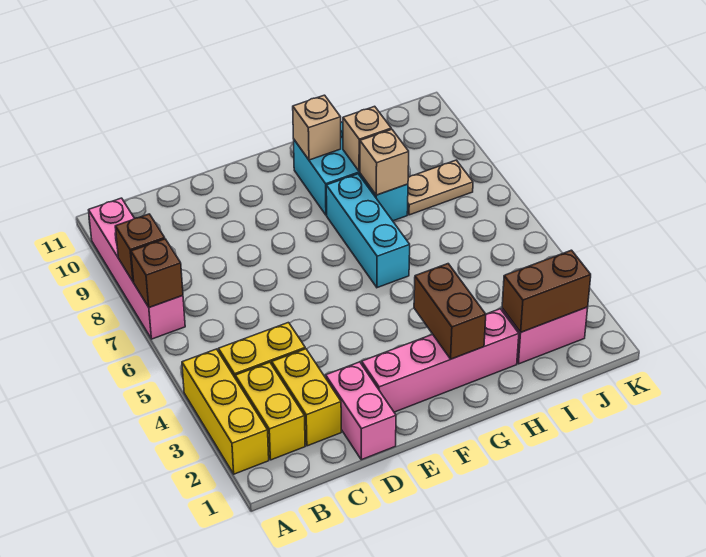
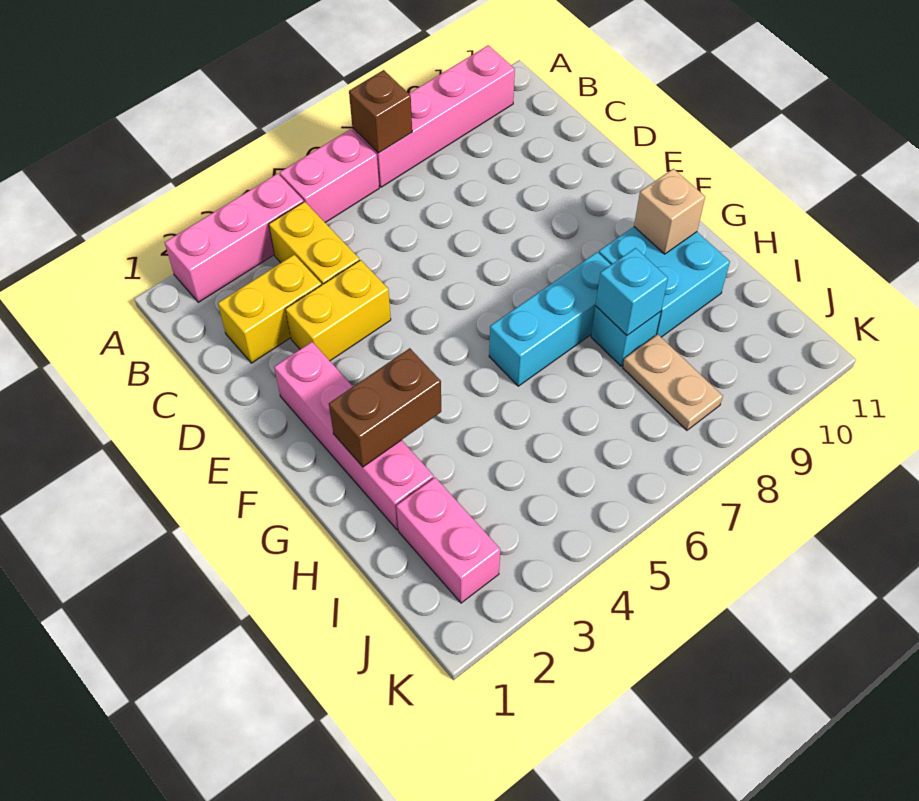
yellow brick A2:A4 level 1 -> pink brick A2:A4 level 1
brown brick A8 level 2 -> none
yellow brick B2:B3 level 1 -> yellow brick D3:D4 level 1
pink brick D1:D2 level 1 -> pink brick A5:A6 level 1
tan brick H8 level 2 -> cyan brick H8 level 2
tan brick H9 level 2 -> none
brown brick I2:J2 level 2 -> none

